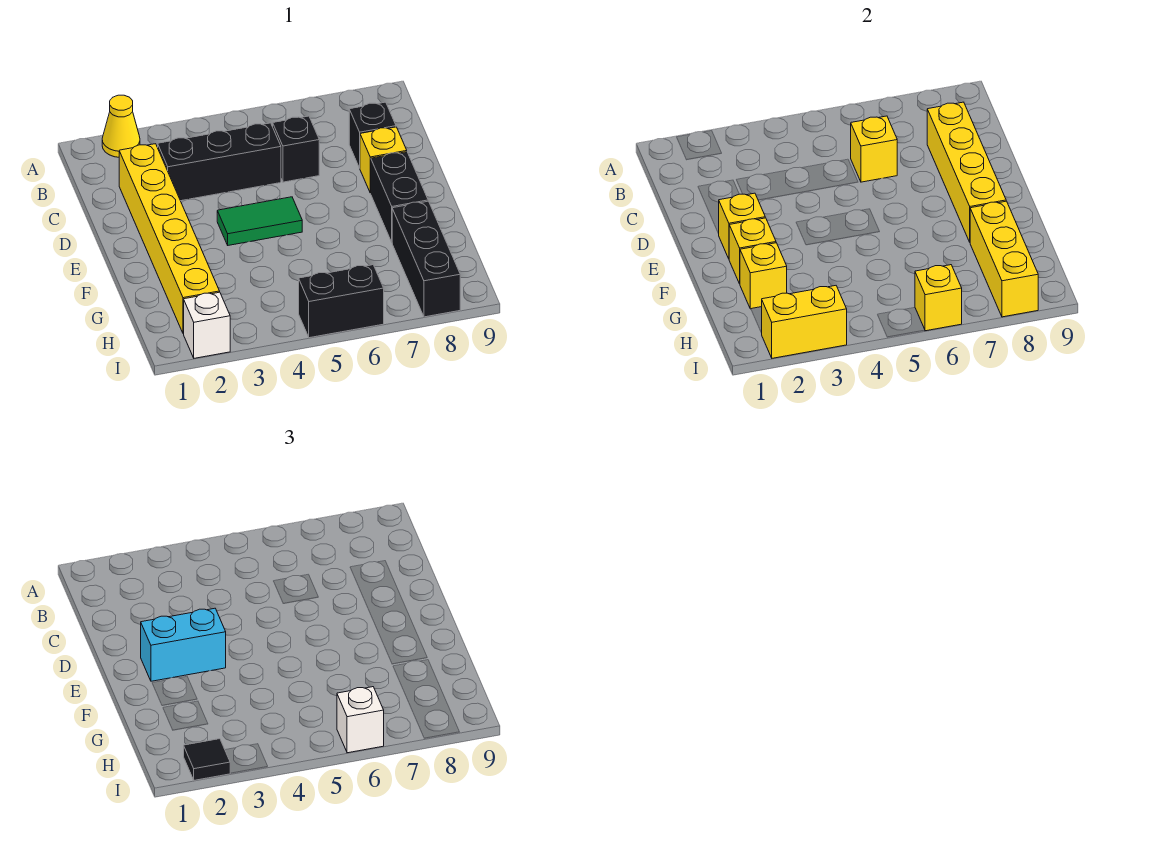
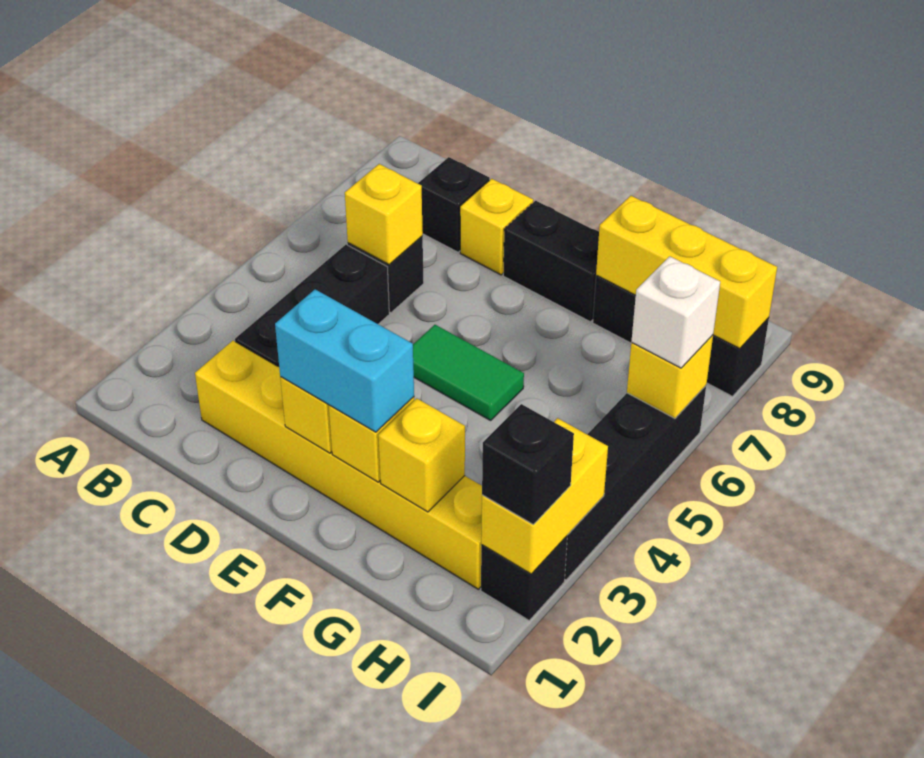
yellow cone A2 level 1 -> none
yellow brick C8:F8 level 2 -> none
cyan brick E2:E3 level 3 -> cyan brick E2:F2 level 3
green tile E4:E5 level 1 -> green tile E5:F5 level 1
white brick I2 level 1 -> black brick I2 level 1
black tile I2 level 3 -> black brick I2 level 3
black brick I5:I6 level 1 -> black brick I3:I6 level 1

